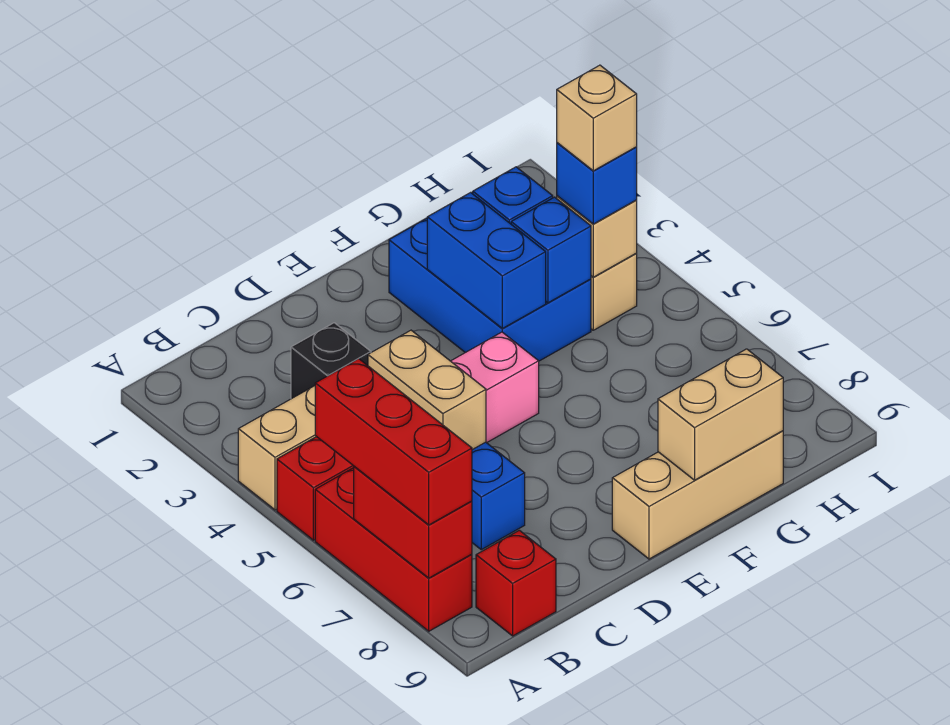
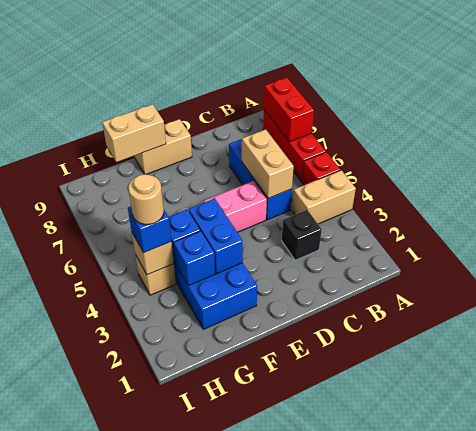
red brick A6:A8 level 3 -> none
red brick B9 level 1 -> none
tan brick E9:G9 level 1 -> tan brick E9:F9 level 1
tan brick H4 level 4 -> tan round brick H4 level 4

